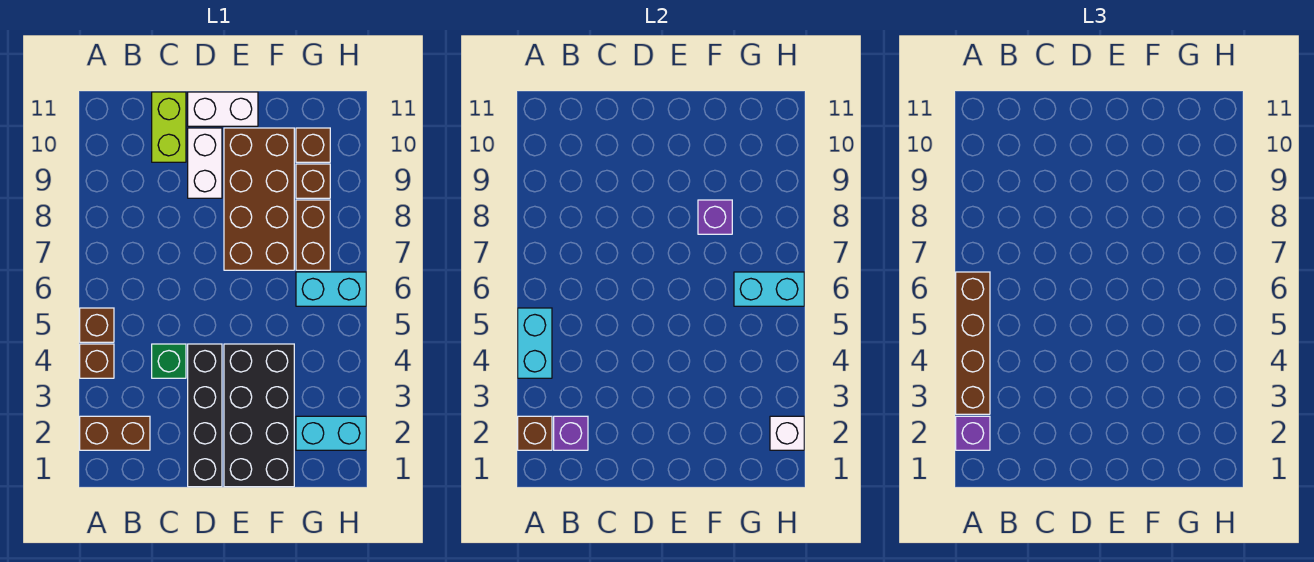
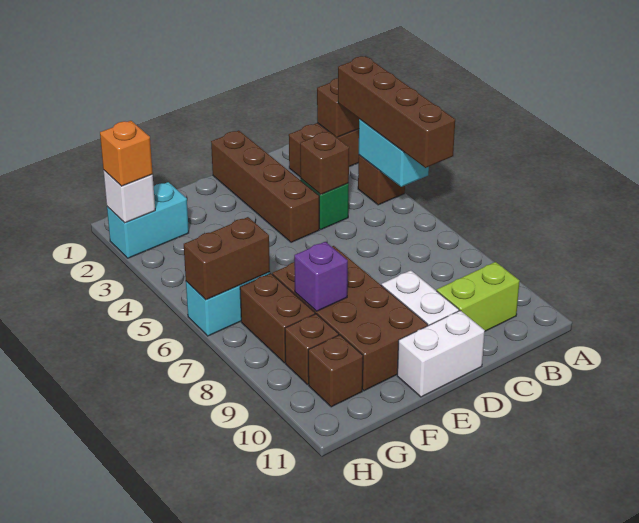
purple brick A2 level 3 -> none
brown brick A5 level 1 -> brown brick C4 level 2
purple brick B2 level 2 -> none
lime brick C10:C11 level 1 -> lime brick B10:C10 level 1
black brick D1:D4 level 1 -> brown brick D1:D4 level 1
black brick E1:F4 level 1 -> none
cyan brick G6:H6 level 2 -> brown brick G6:H6 level 2
none -> orange brick H2 level 3

